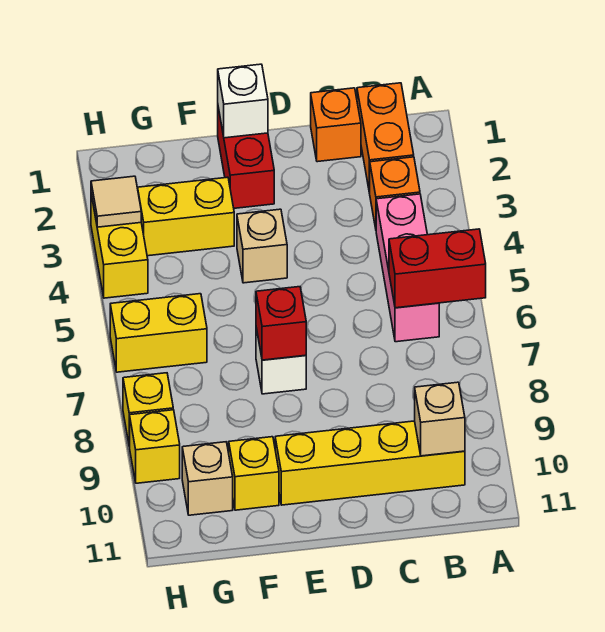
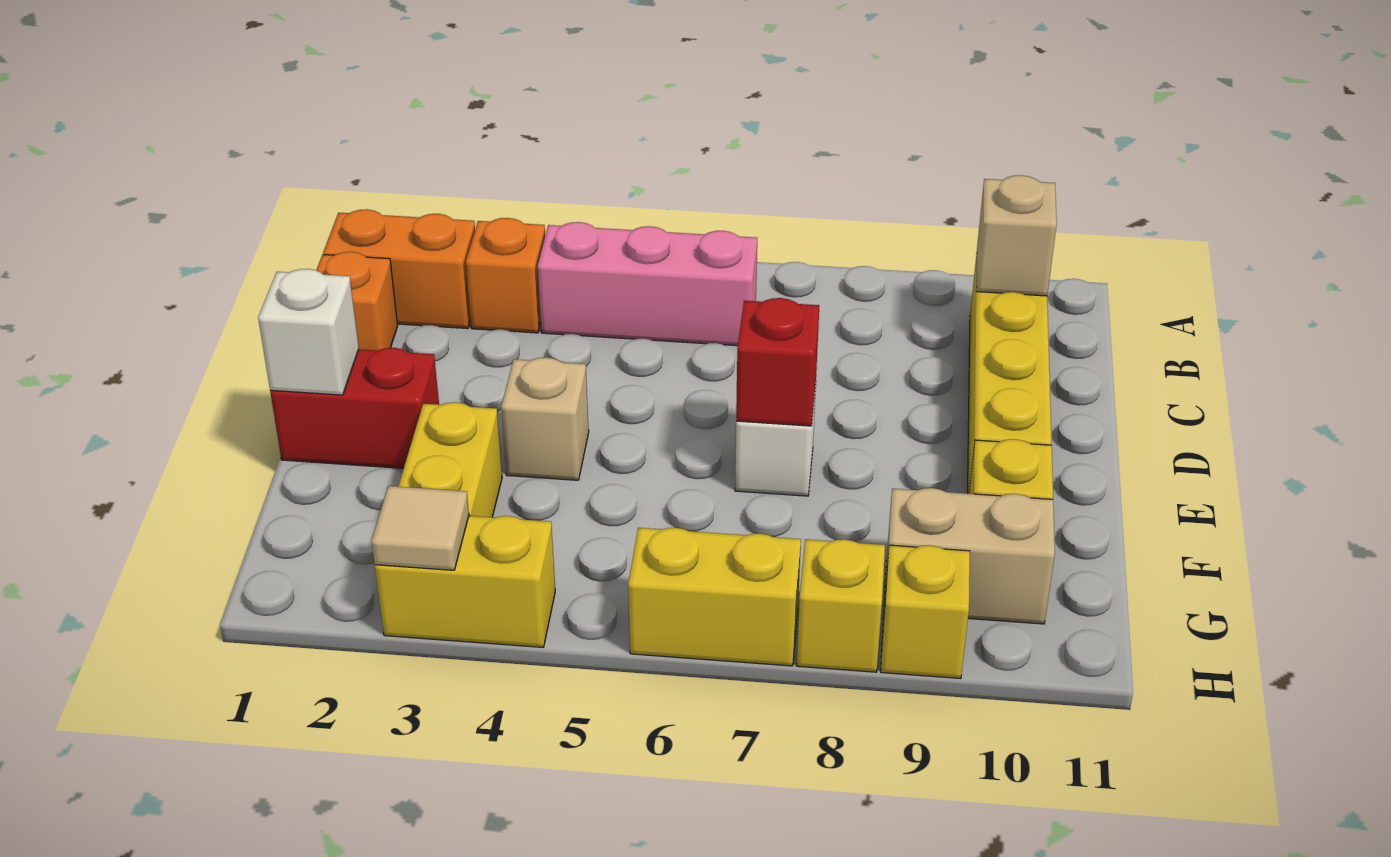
red brick A6:B6 level 2 -> none
yellow brick G6:H6 level 1 -> yellow brick H6:H7 level 1
tan brick G10 level 1 -> tan brick G9:G10 level 1

